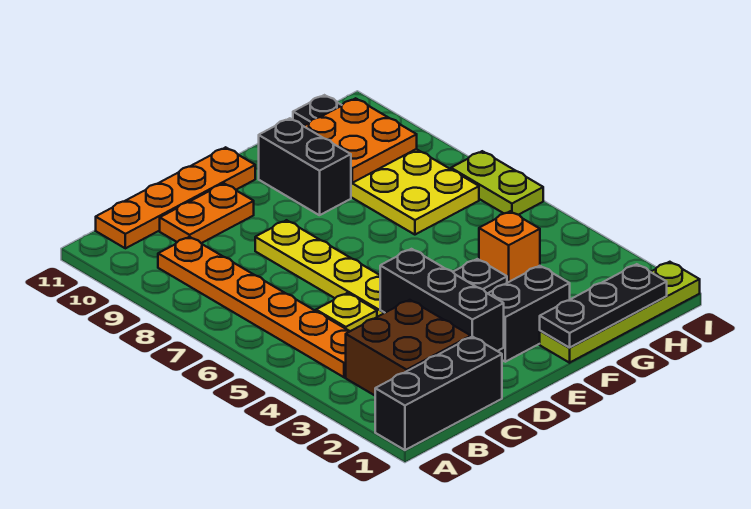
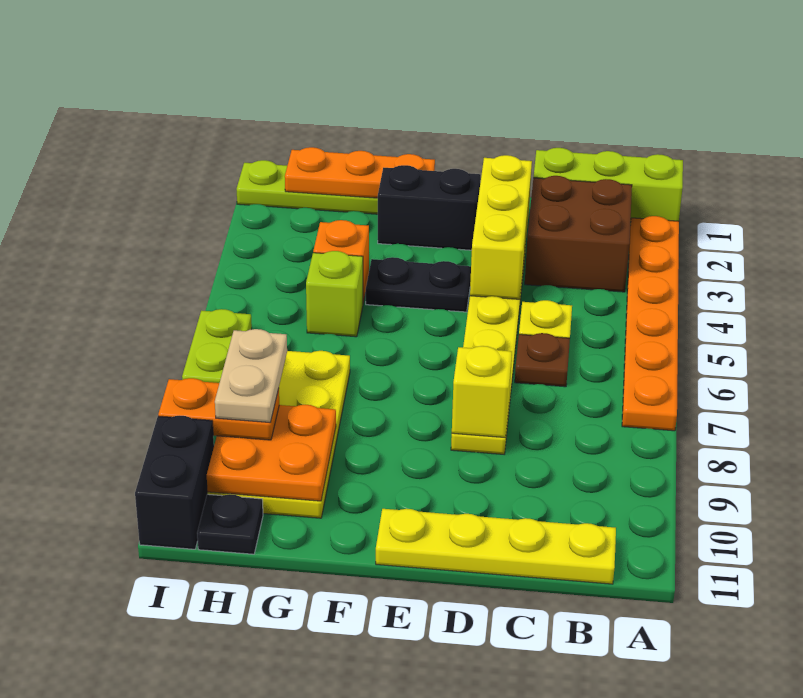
black brick A1:C1 level 1 -> lime brick A1:C1 level 1
orange plate B4:B9 level 1 -> orange plate A2:A7 level 1
orange plate B11:E11 level 1 -> yellow plate B11:E11 level 1
none -> brown plate C6 level 1
orange plate C10:D10 level 1 -> orange plate H9:I9 level 3
black brick D2:D4 level 2 -> yellow brick D2:D4 level 2
none -> yellow brick D8 level 2
black plate F1:H1 level 2 -> orange plate F1:H1 level 2
black brick F9:F10 level 1 -> black brick I10:I11 level 1
none -> lime brick G5 level 1
none -> tan plate H8:H9 level 4

